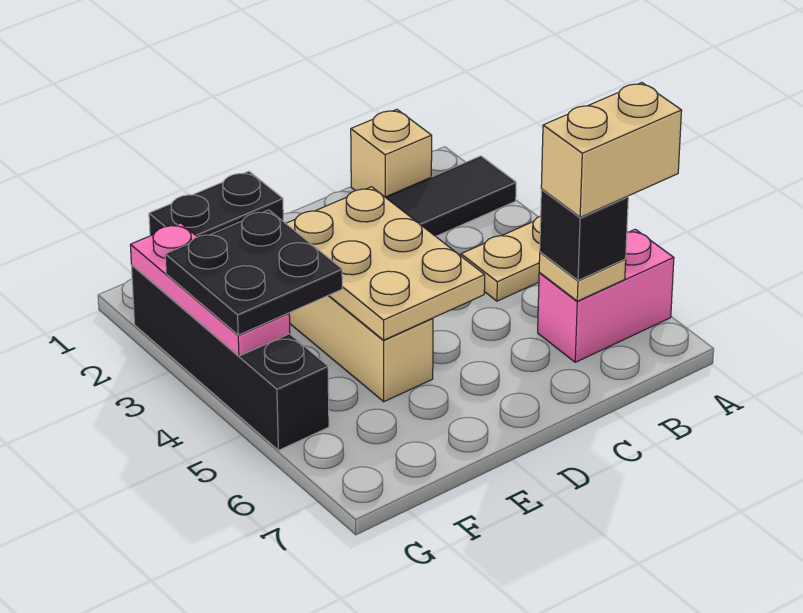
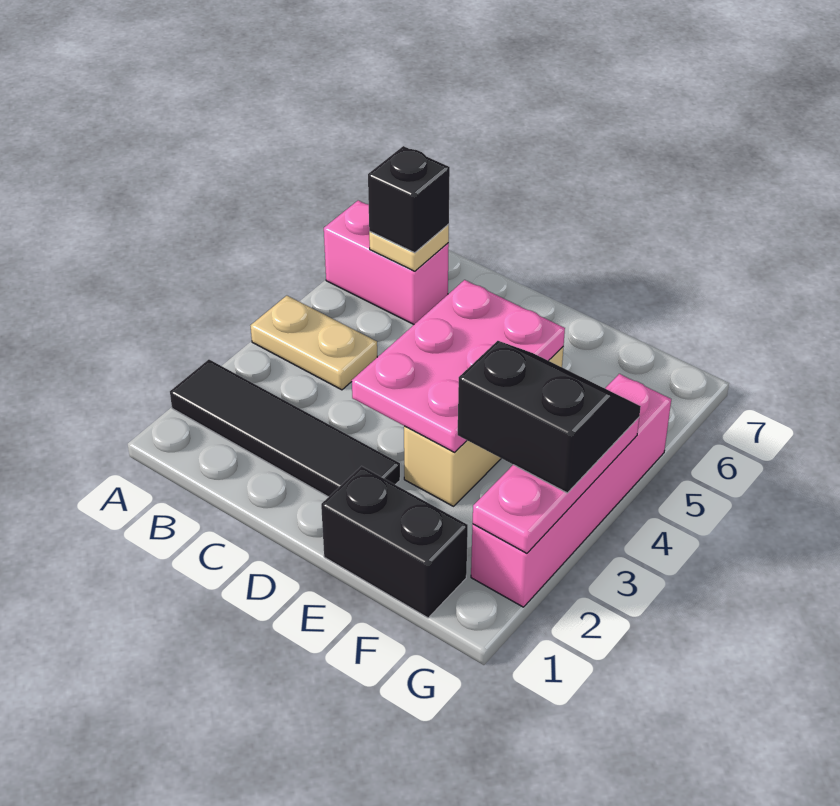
tan brick A6:B6 level 4 -> none
tan brick B1 level 1 -> none
tan plate D3:E5 level 2 -> pink plate D3:E5 level 2
black plate F3:G4 level 3 -> black slope F3:G4 level 3 top 3
black brick G2:G5 level 1 -> pink brick G2:G5 level 1

